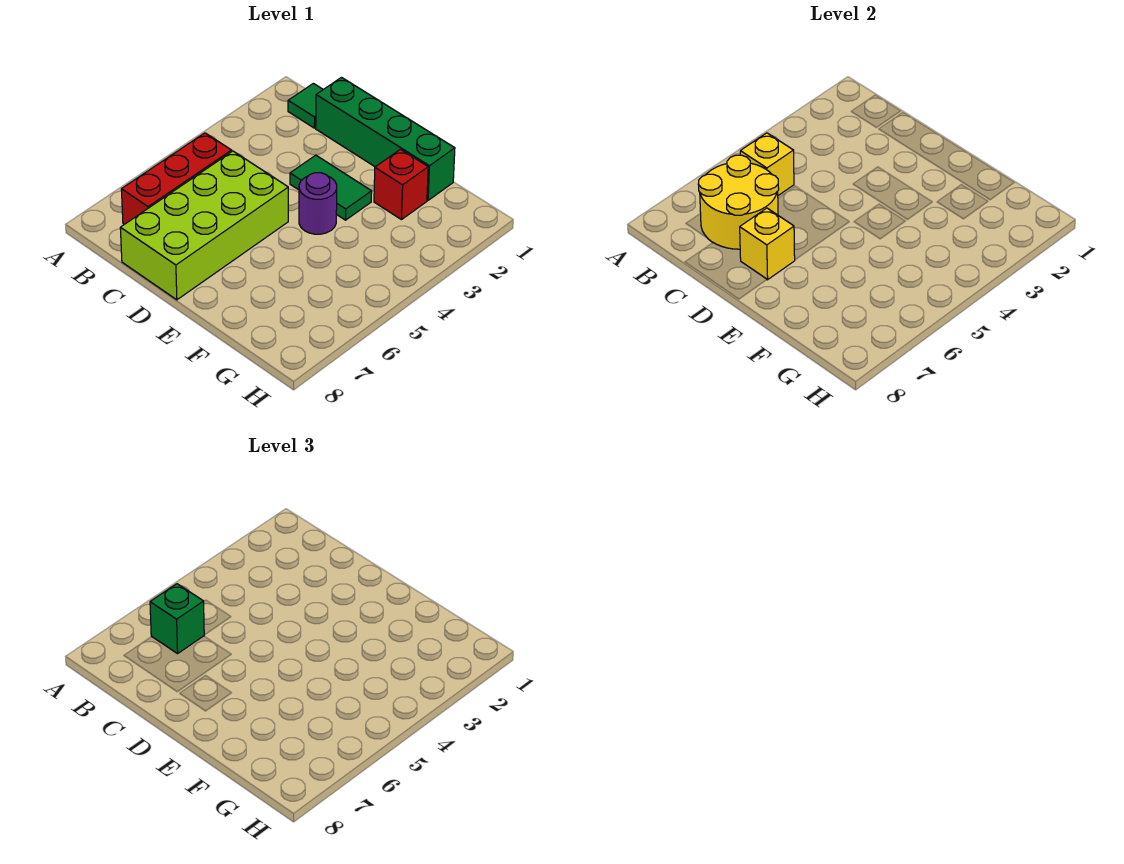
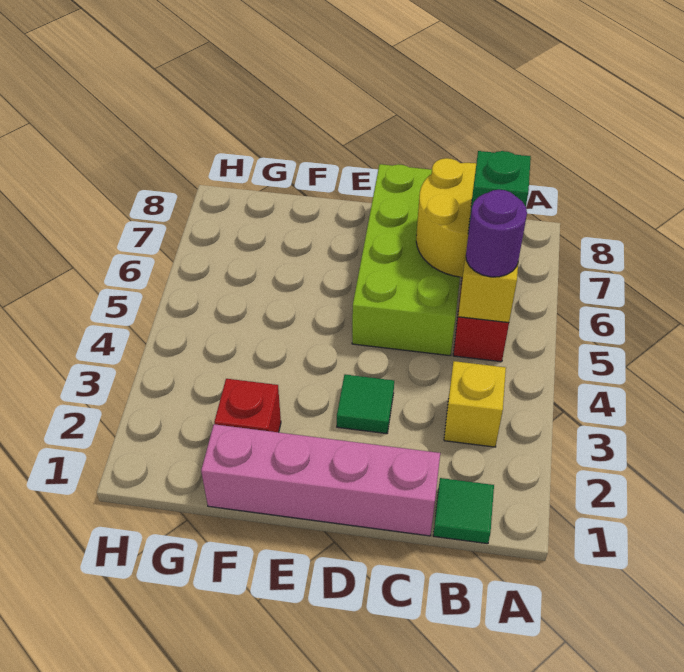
green brick C1:F1 level 1 -> pink brick C1:F1 level 1
green tile D3:E3 level 1 -> green tile D3 level 1
yellow brick D7 level 2 -> yellow brick B3 level 1
purple round brick E4 level 1 -> purple round brick B5 level 3

